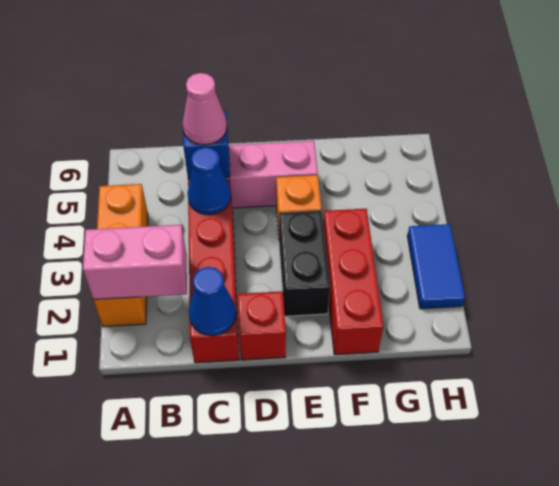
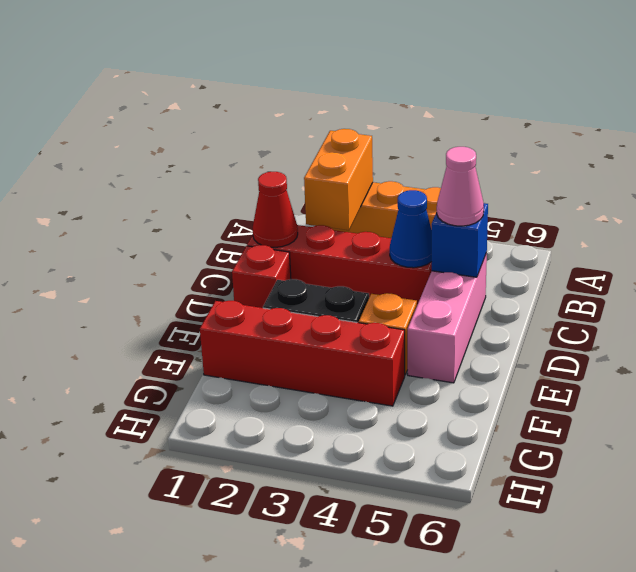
pink brick A2:B2 level 2 -> orange brick A2:B2 level 2
blue cone C1 level 2 -> red cone C1 level 2
red brick F1:F3 level 1 -> red brick F1:F4 level 1
blue tile H2:H3 level 1 -> none

